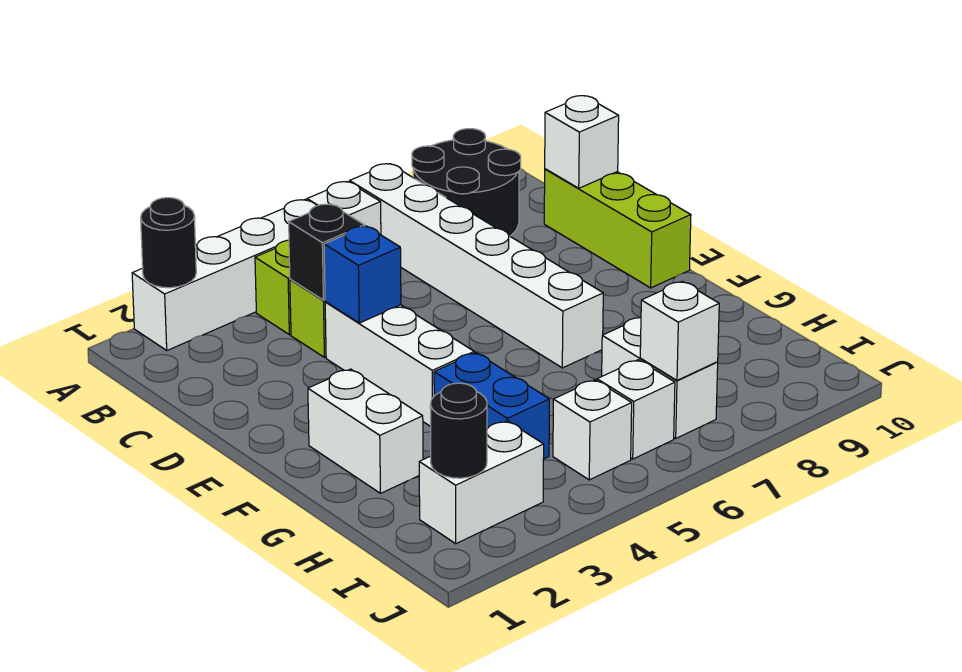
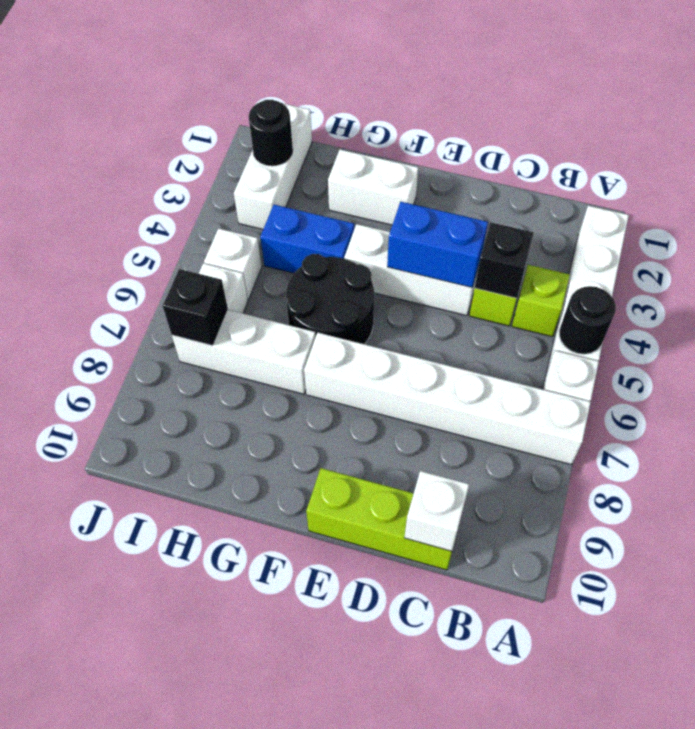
black round brick A2 level 2 -> black round brick A5 level 2
black round brick A8:B9 level 1 -> black round brick F5:G6 level 1
blue brick D4 level 2 -> blue brick D4:E4 level 2
white brick H7:I7 level 1 -> white brick G7:I7 level 1
white brick I2:I3 level 1 -> white brick I1:I3 level 1
white brick I7 level 2 -> black brick I7 level 2

